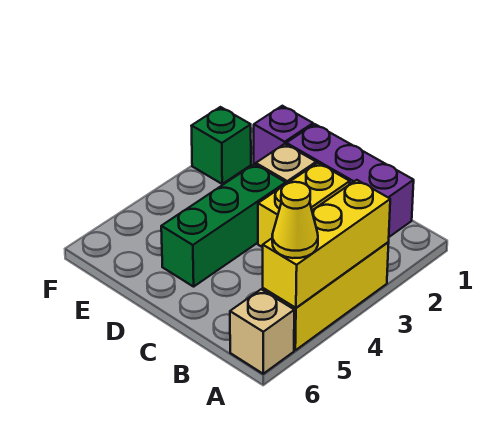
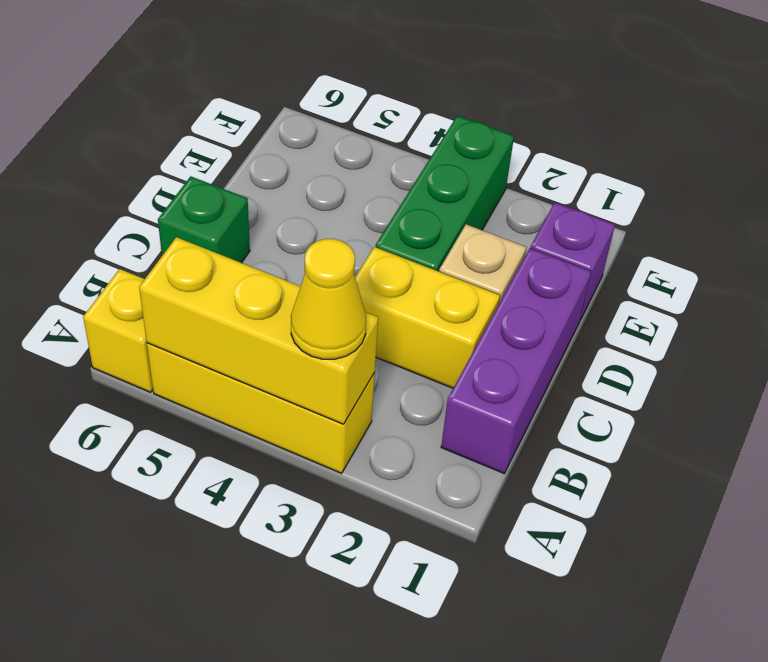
yellow cone A5 level 3 -> yellow cone A3 level 3
tan brick A6 level 1 -> yellow brick A6 level 1
green brick D3:D5 level 1 -> green brick D3:F3 level 1
green brick F2 level 1 -> green brick C6 level 1

